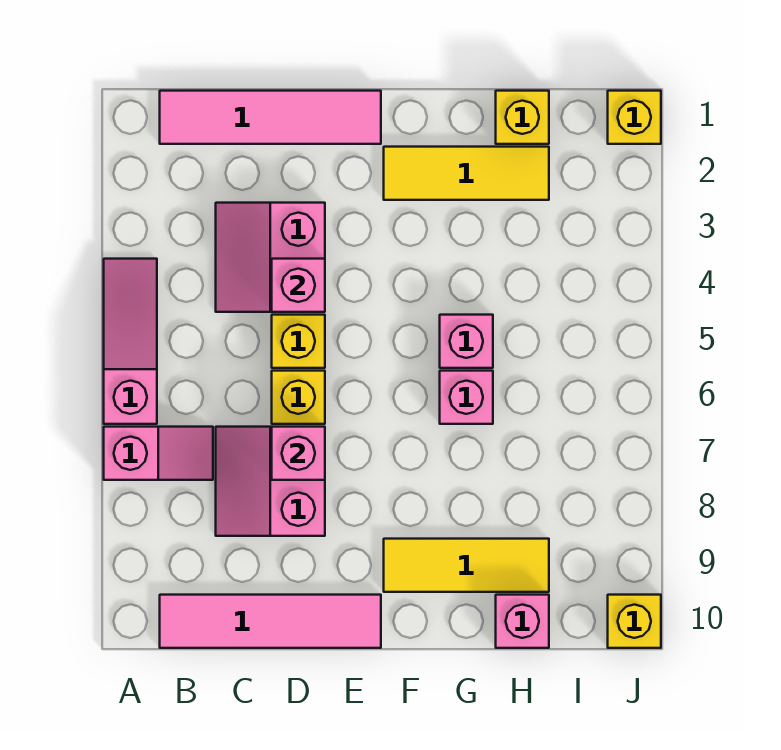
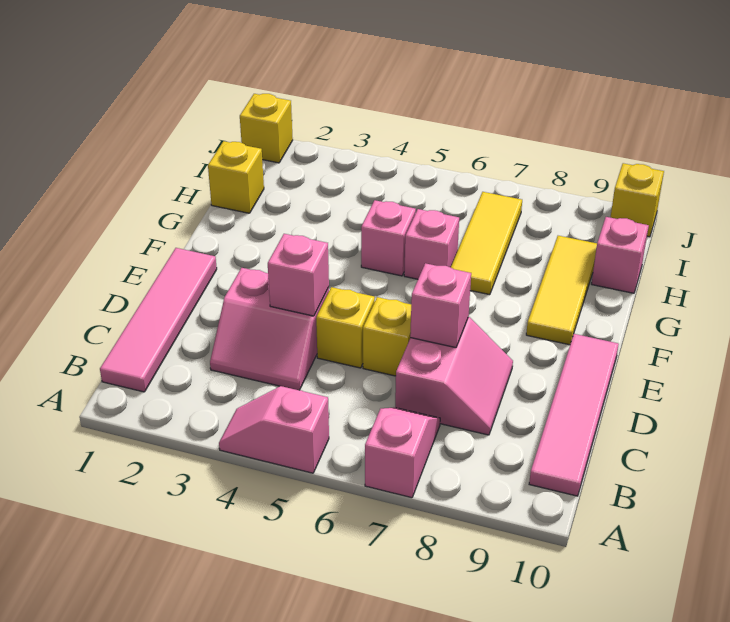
pink slope A4:A6 level 1 top 6 -> pink slope A4:A5 level 1 top 5
pink slope C7:D8 level 1 top D -> pink slope C7:D8 level 1 top 7
yellow tile F2:H2 level 1 -> yellow tile G7:I7 level 1

